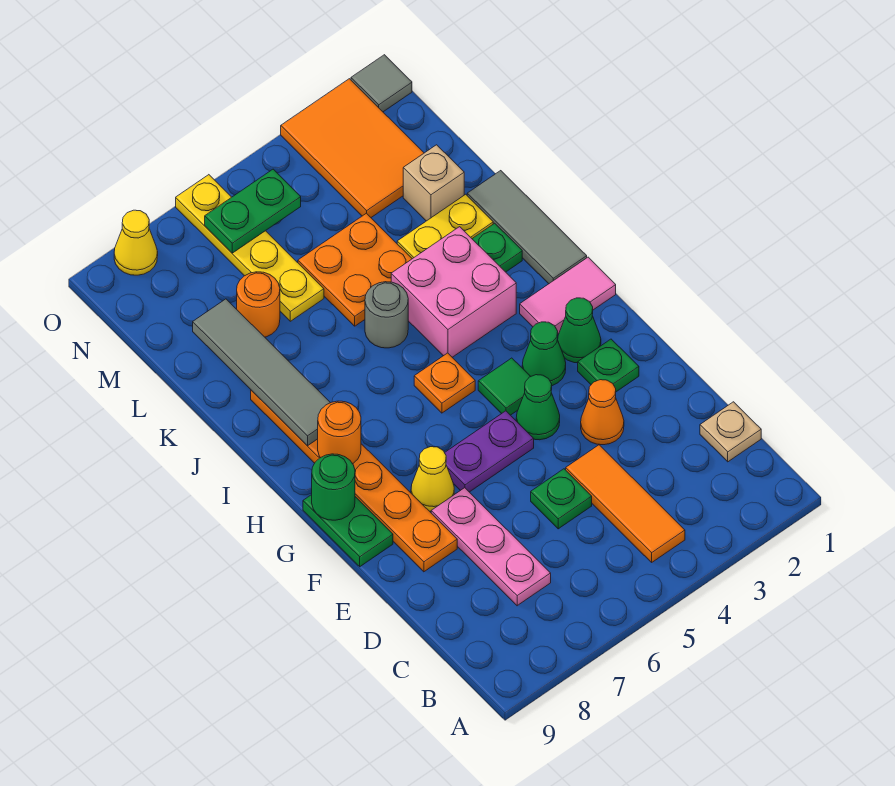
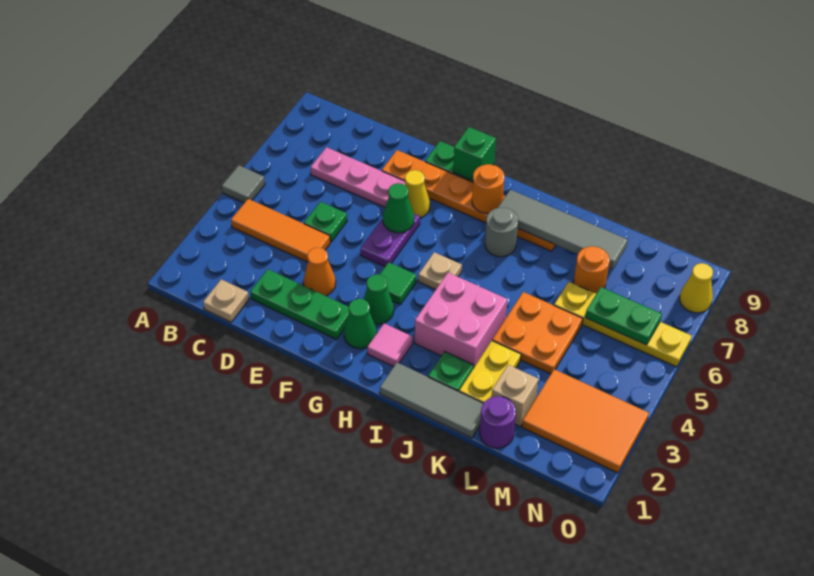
green plate F2 level 1 -> green plate D2:F2 level 1
green cone F4 level 1 -> green cone F6 level 2
green round brick G9 level 2 -> green brick G9 level 2
pink tile H1:H2 level 1 -> pink tile H2 level 1
orange plate H5 level 1 -> tan plate H5 level 1
grey round brick J5 level 1 -> grey round brick I7 level 1
none -> purple round brick L1 level 1
green plate N5:N6 level 2 -> green plate M6:N6 level 2
grey tile O1 level 1 -> grey tile A5 level 1

